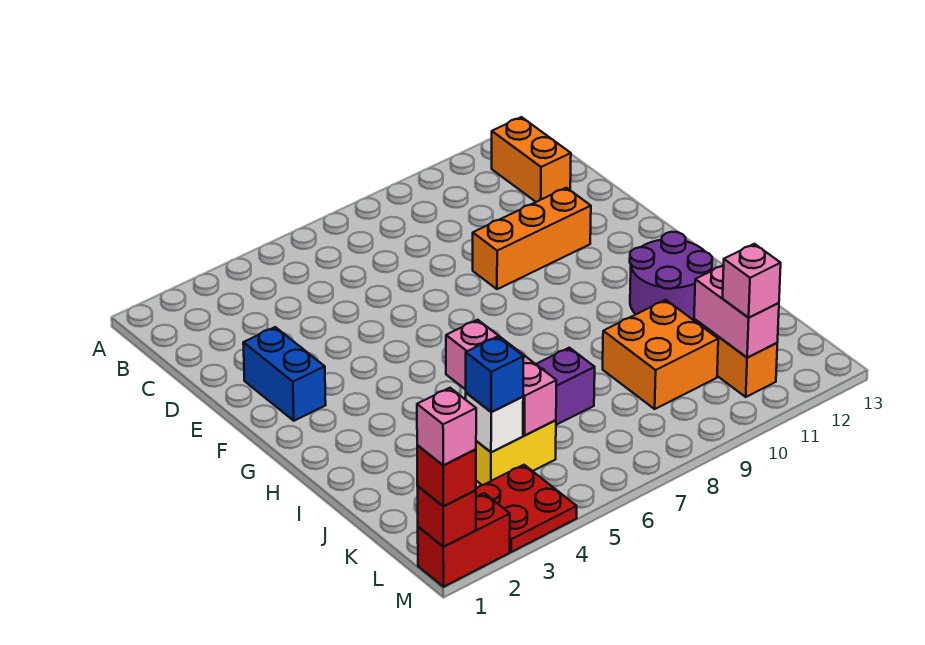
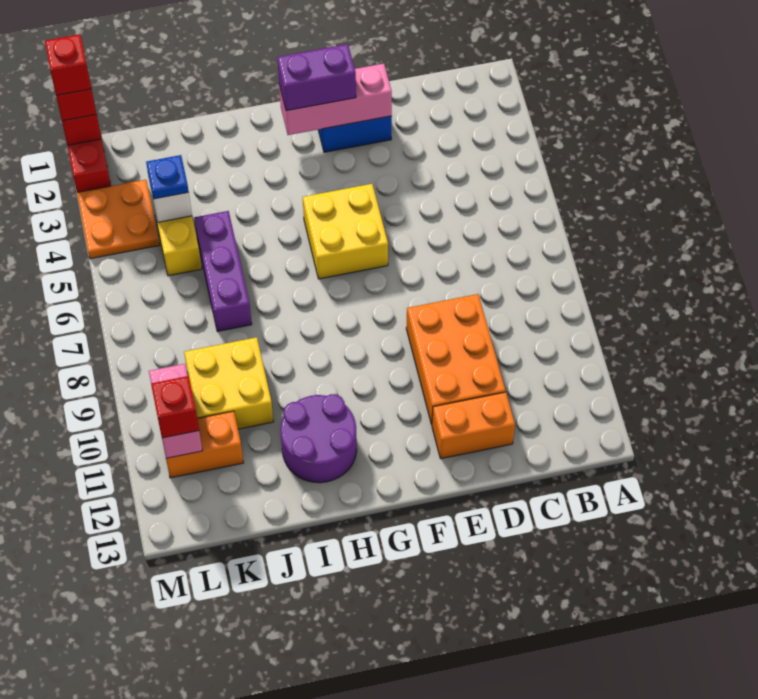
orange brick B12:C12 level 1 -> orange brick D12:E12 level 1
orange brick E9:E11 level 1 -> orange brick D9:E11 level 1
none -> purple brick F2:G2 level 3
none -> yellow brick F5:G6 level 1
pink brick I5:K5 level 2 -> pink brick E2:G2 level 2
orange brick J9:K10 level 1 -> yellow brick J9:K10 level 1
blue brick K4 level 3 -> blue plate K4 level 3
pink brick K11:L11 level 2 -> pink brick L10:L11 level 2
red plate L3:M4 level 1 -> orange plate L3:M4 level 1
pink brick L11 level 3 -> red brick L11 level 3
pink brick M1 level 4 -> red brick M1 level 4

